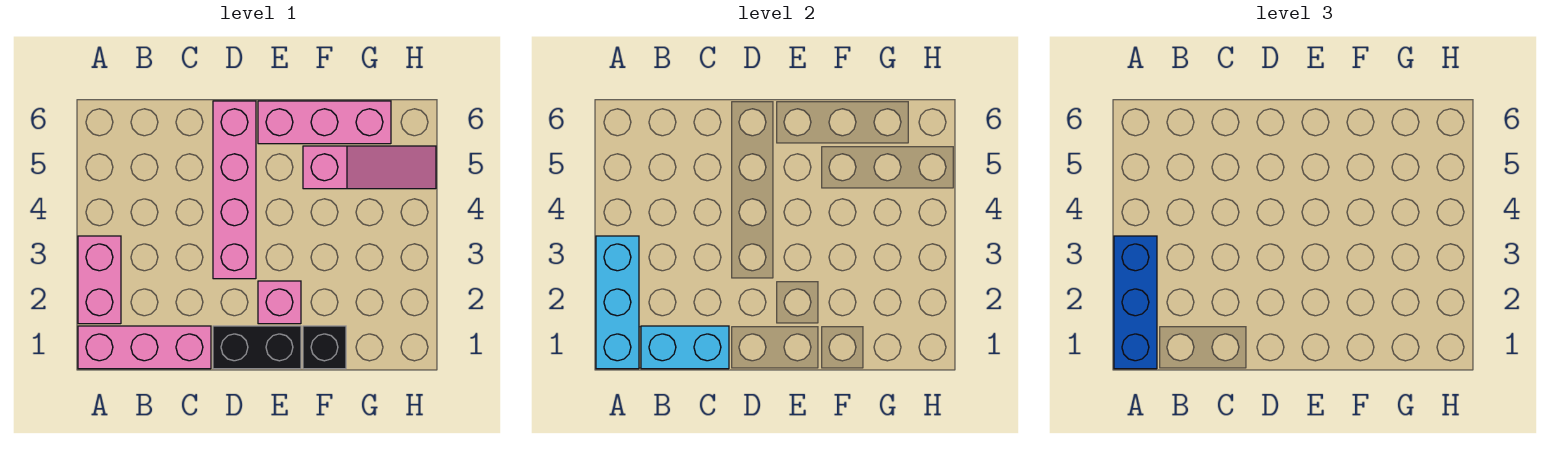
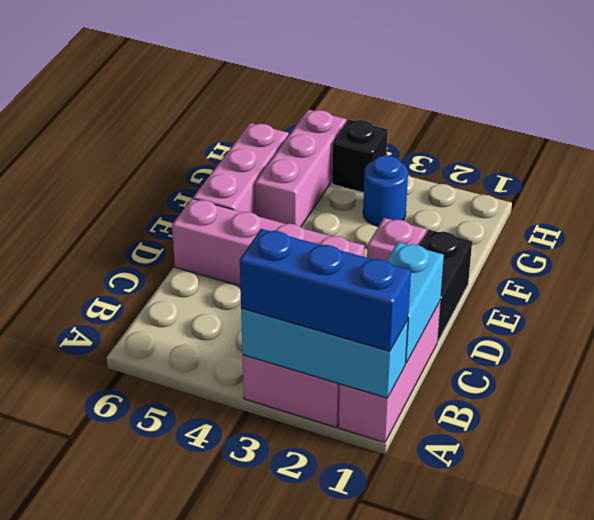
black brick F1 level 1 -> black brick H4 level 1
pink slope F5:H5 level 1 top F -> pink brick F5:H5 level 1
none -> blue round brick G3 level 1

